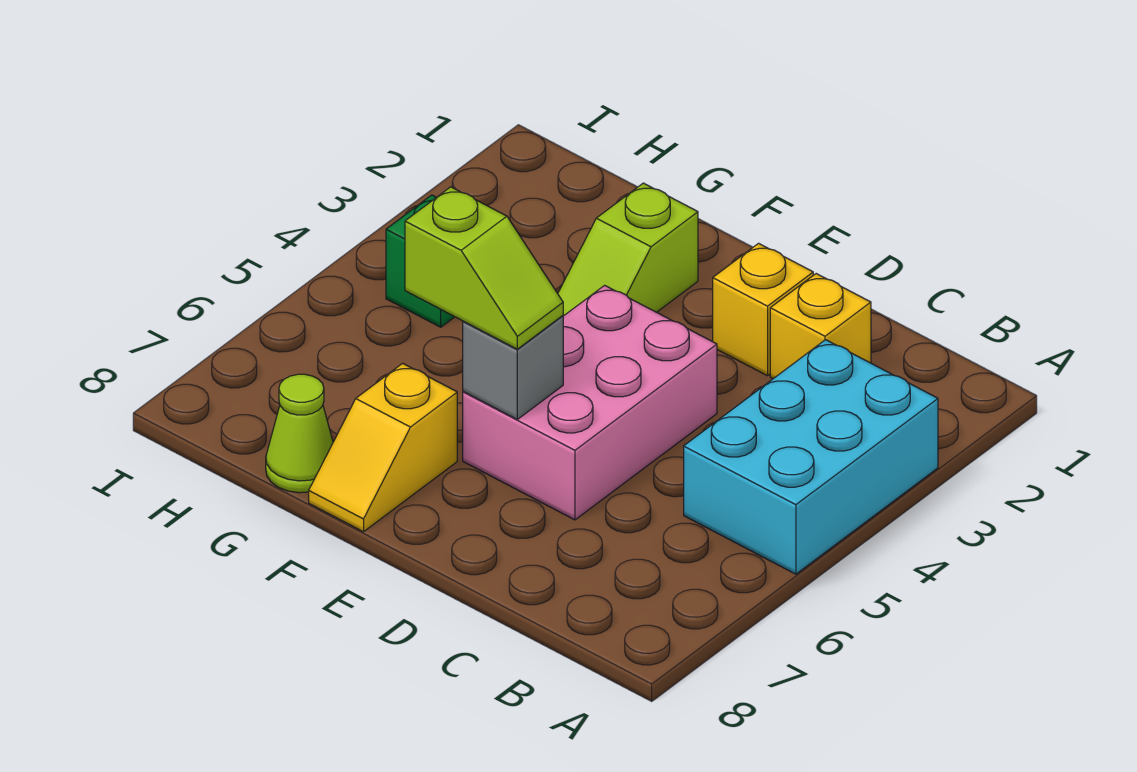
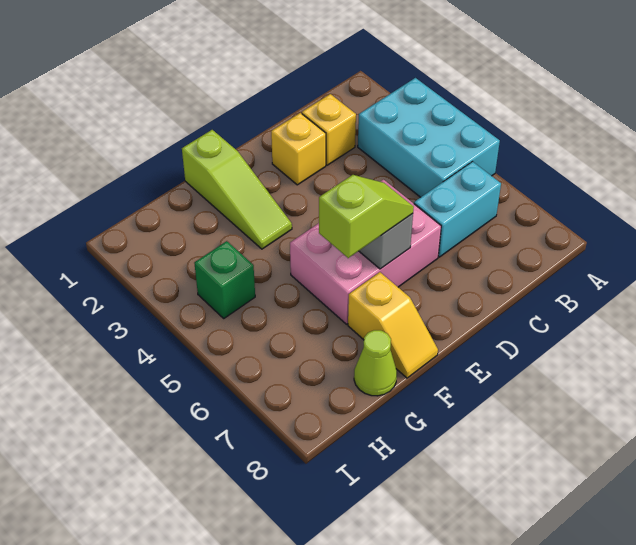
none -> cyan brick B6:C6 level 1
pink brick D4:E6 level 1 -> pink brick D5:F6 level 1
lime slope F2:F3 level 1 top 2 -> lime slope F1:F3 level 1 top 1

